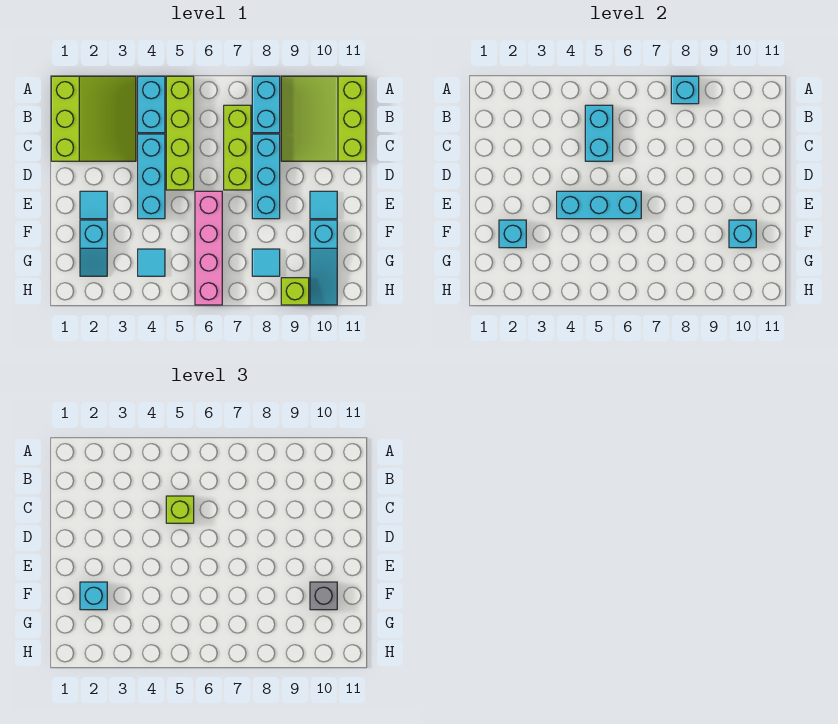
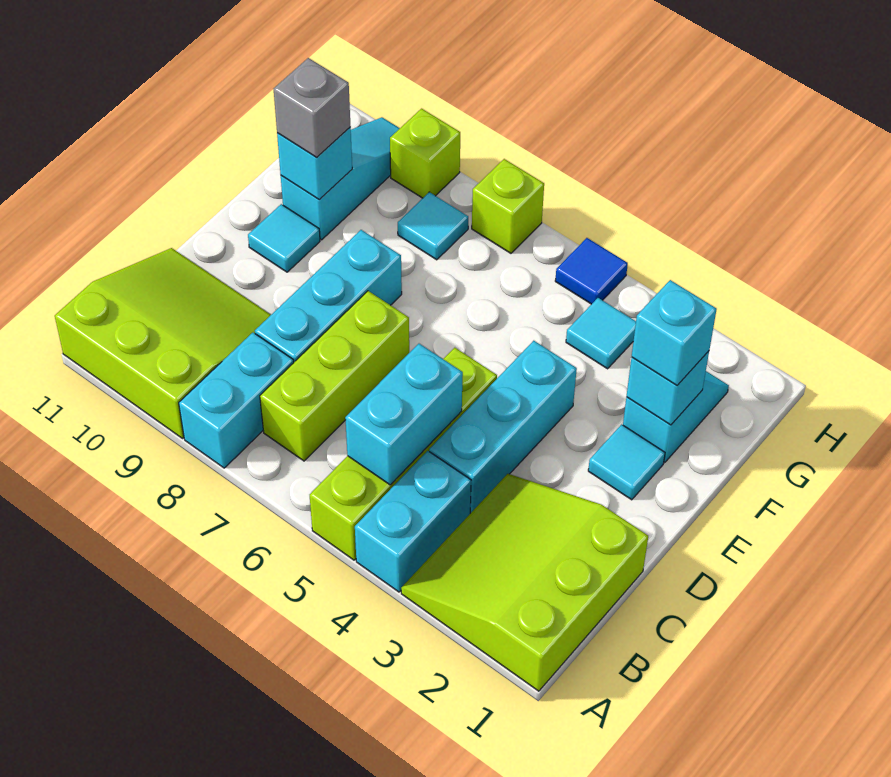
cyan brick A8 level 2 -> none
lime slope A9:C11 level 1 top 11 -> lime slope A9:C11 level 1 top A
lime brick C5 level 3 -> lime brick H7 level 1
cyan brick E4:E6 level 2 -> none
pink brick E6:H6 level 1 -> none
none -> blue tile H5 level 1

